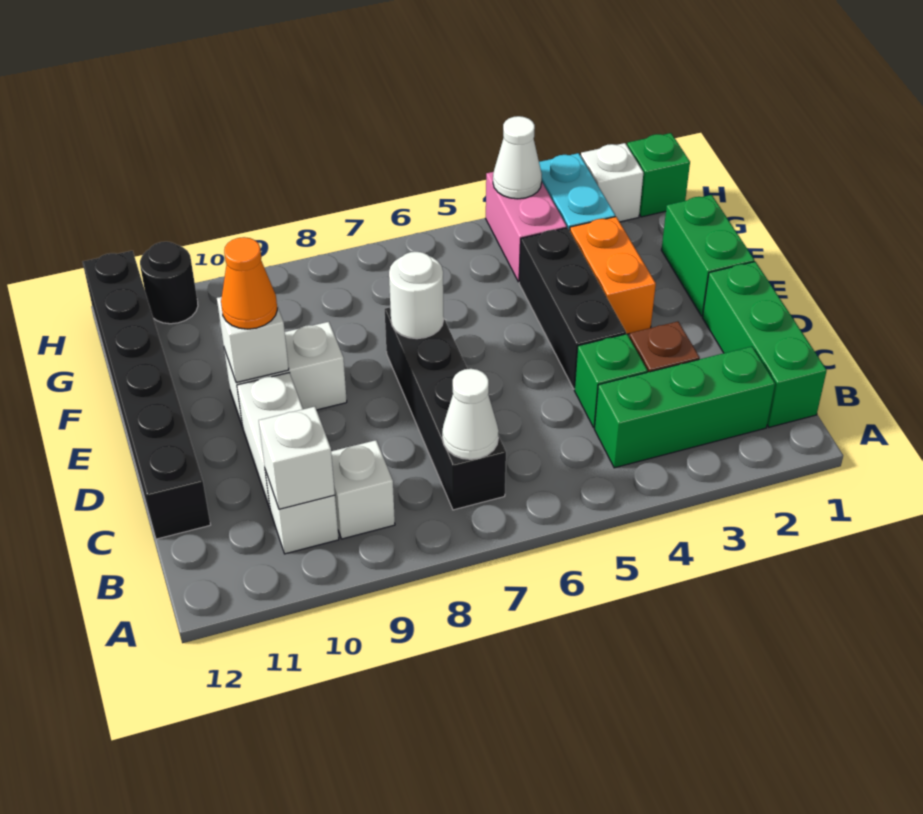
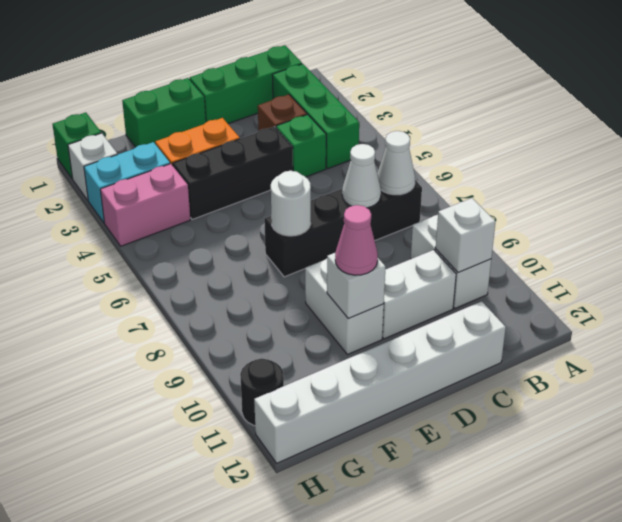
black brick C12:H12 level 1 -> white brick C12:H12 level 1
orange cone E10 level 3 -> pink cone E10 level 3
white cone H4 level 2 -> white cone C7 level 2

